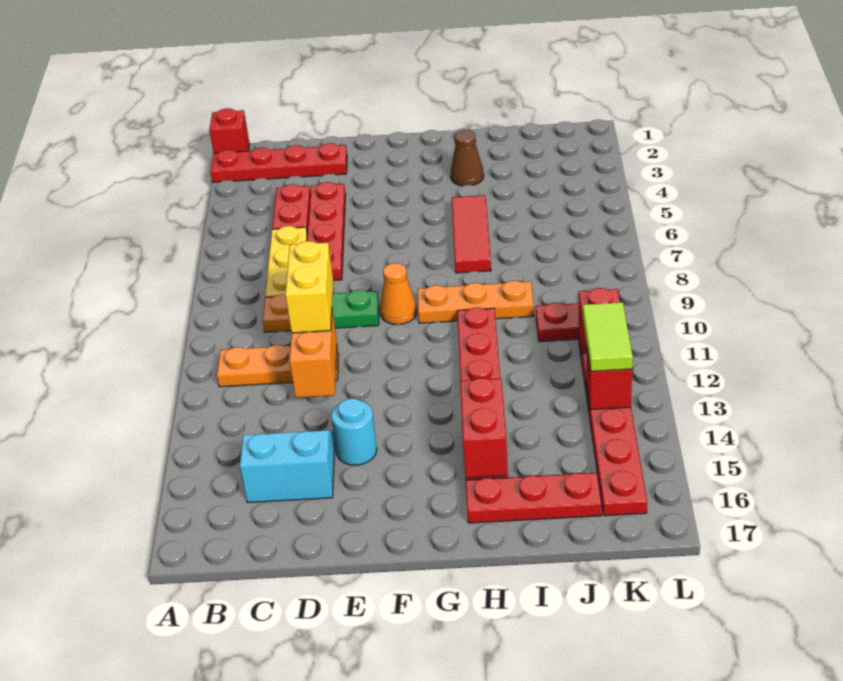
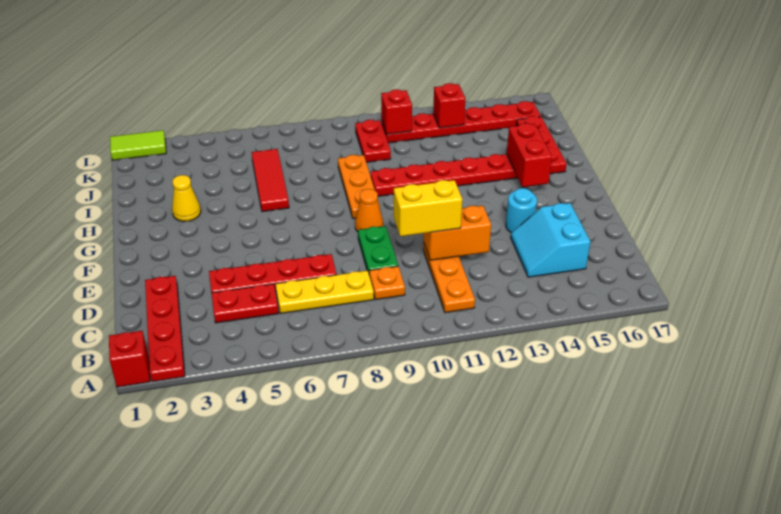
brown cone H3 level 1 -> yellow cone H3 level 1
red tile H5:H7 level 1 -> red tile H6:J6 level 1
red brick H14:H15 level 2 -> red brick G15:H15 level 2
lime tile K12:K13 level 3 -> lime tile L1:L2 level 1

